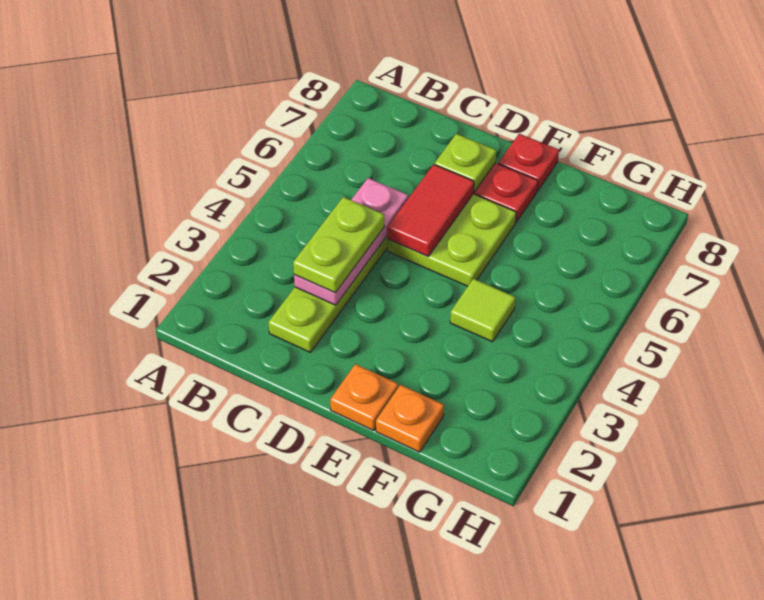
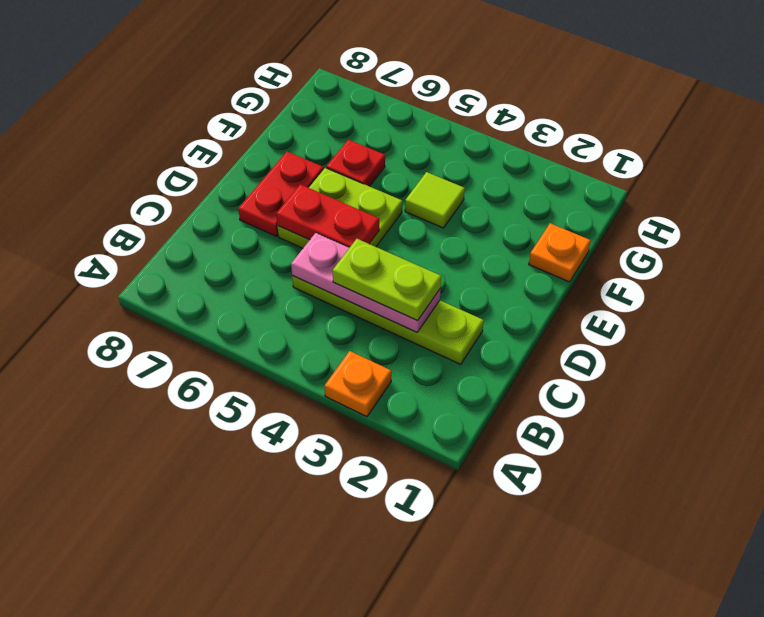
red tile D5:D6 level 2 -> red plate D5:D6 level 2
lime plate D7 level 2 -> none
orange plate E1 level 1 -> orange plate A3 level 1
red plate E8 level 1 -> red plate F6 level 1

